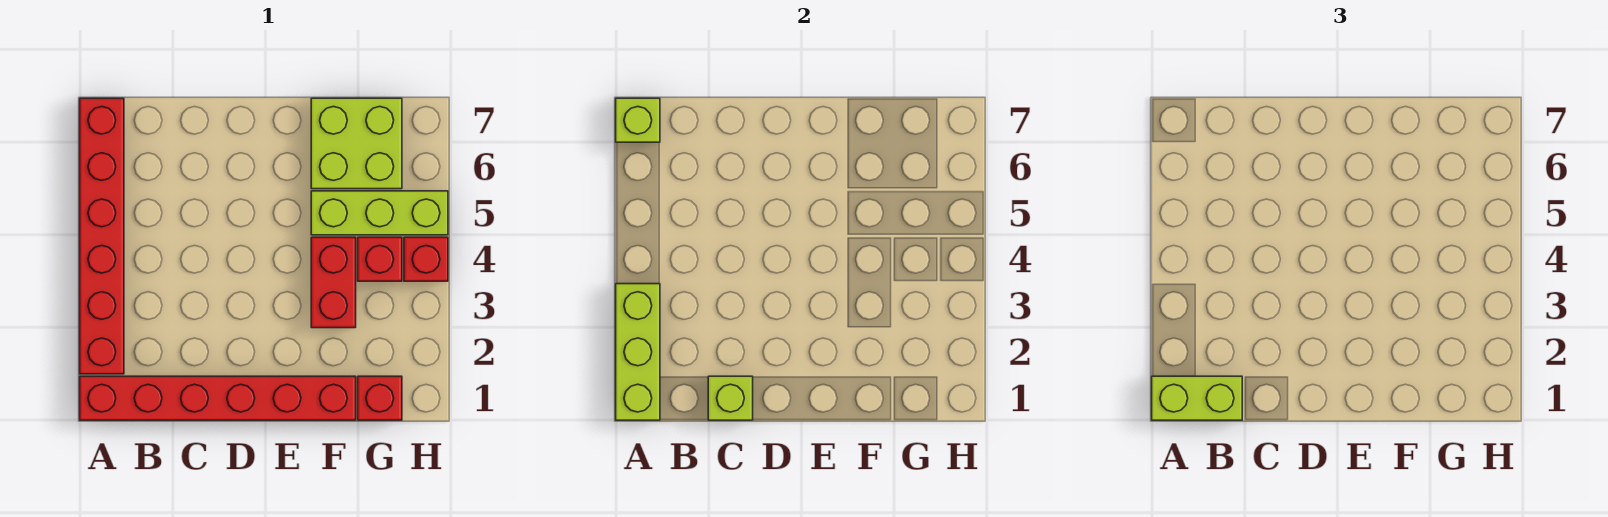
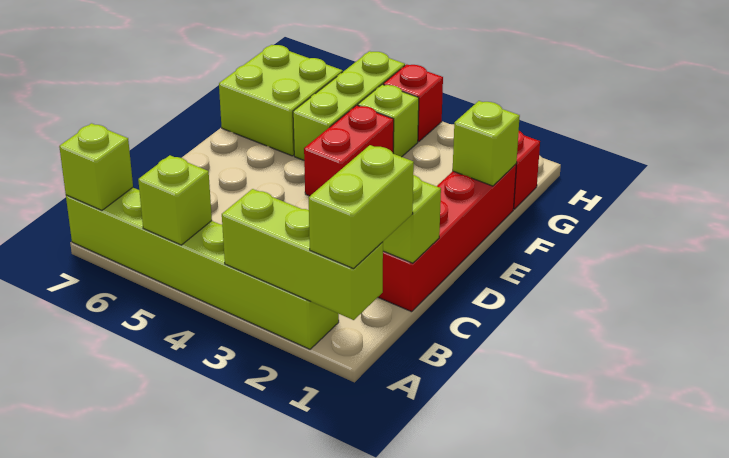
red brick A1:F1 level 1 -> red brick C1:F1 level 1
red brick A2:A7 level 1 -> lime brick A2:A7 level 1
none -> lime brick A5 level 2
none -> lime brick F1 level 2
red brick F3:F4 level 1 -> red brick E4:F4 level 1
red brick G4 level 1 -> lime brick G4 level 1

